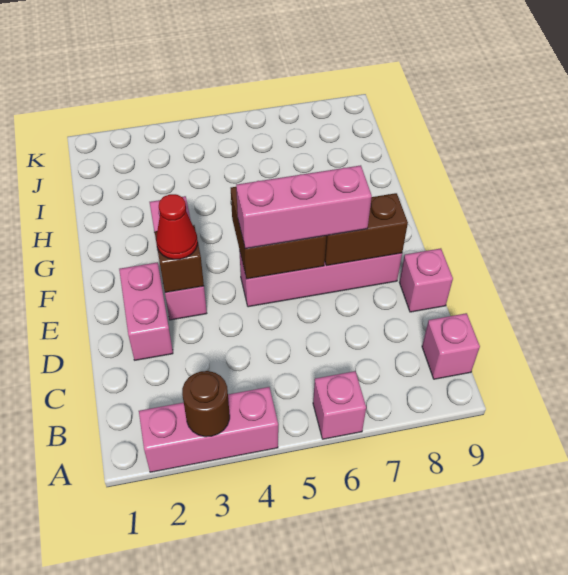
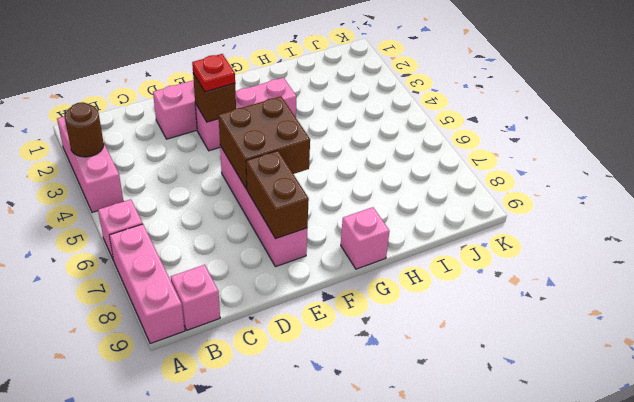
pink brick D9 level 1 -> pink brick G9 level 1
red cone E3 level 3 -> red plate E3 level 3
pink brick E5:E7 level 3 -> pink brick A7:A9 level 1

